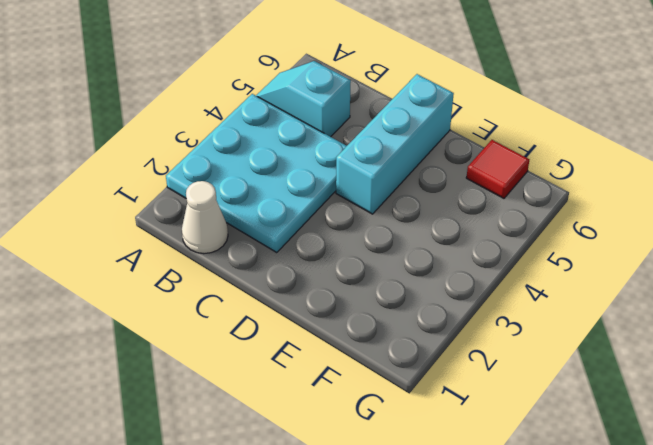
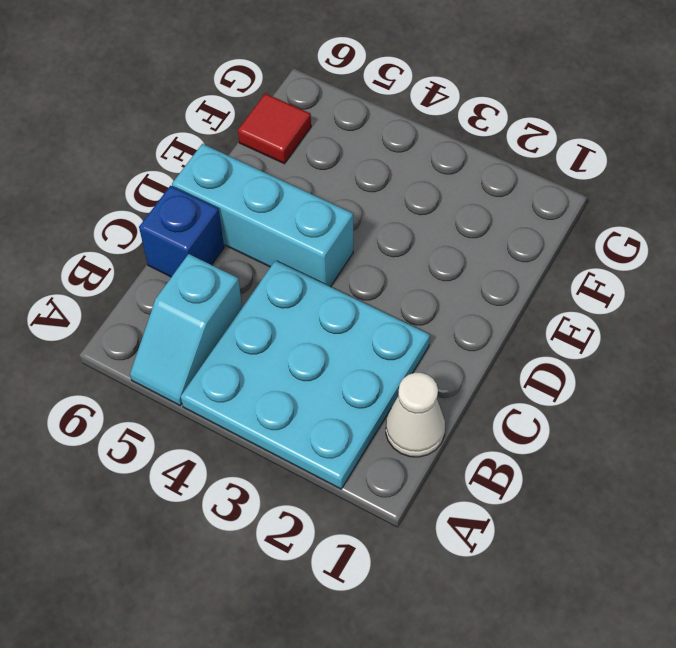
none -> blue brick C6 level 1

